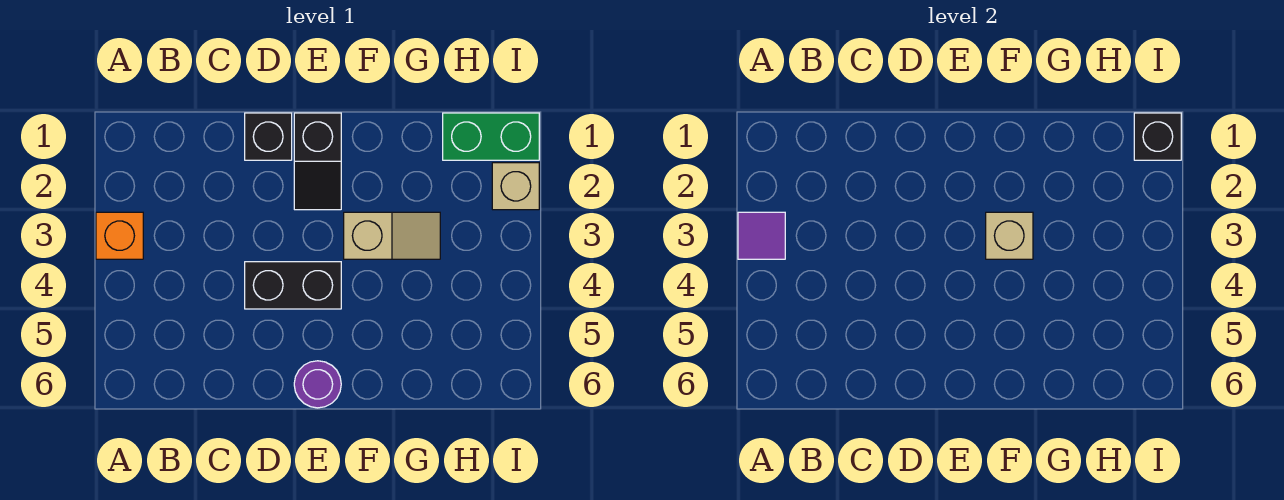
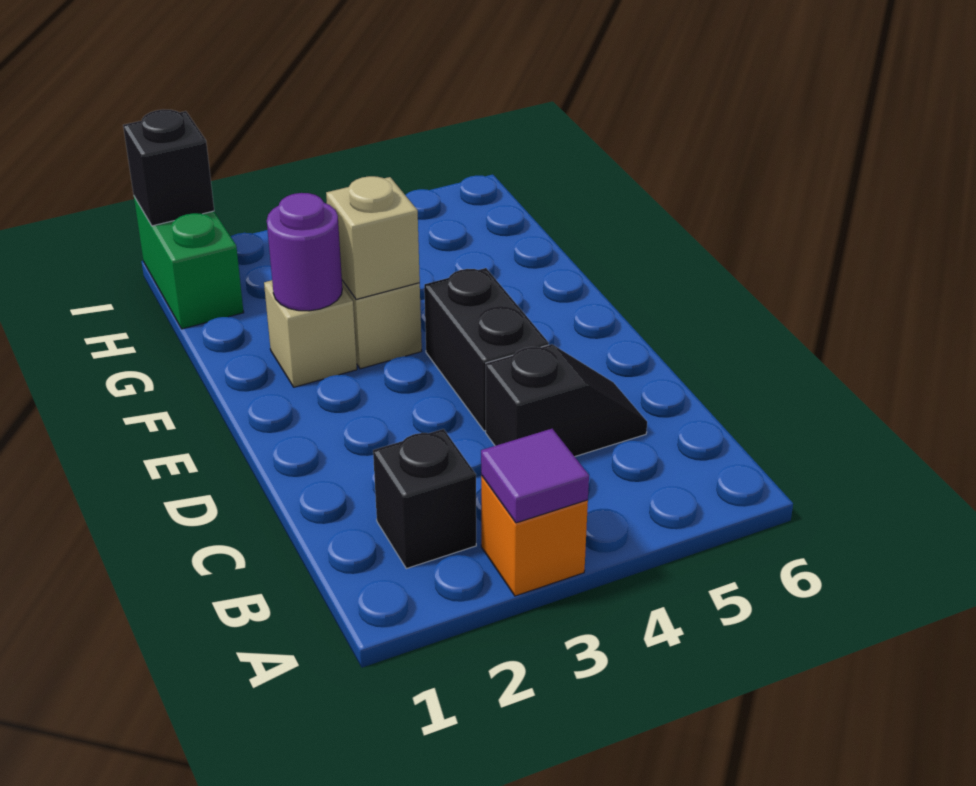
black brick D1 level 1 -> black brick B2 level 1
black slope E1:E2 level 1 top 1 -> black slope C4:C5 level 1 top 4
purple round brick E6 level 1 -> purple round brick F2 level 2
tan brick I2 level 1 -> tan brick F2 level 1

